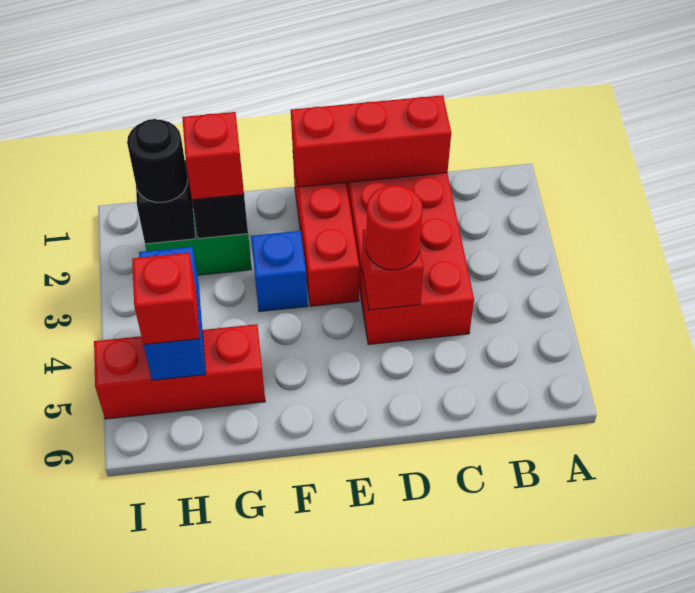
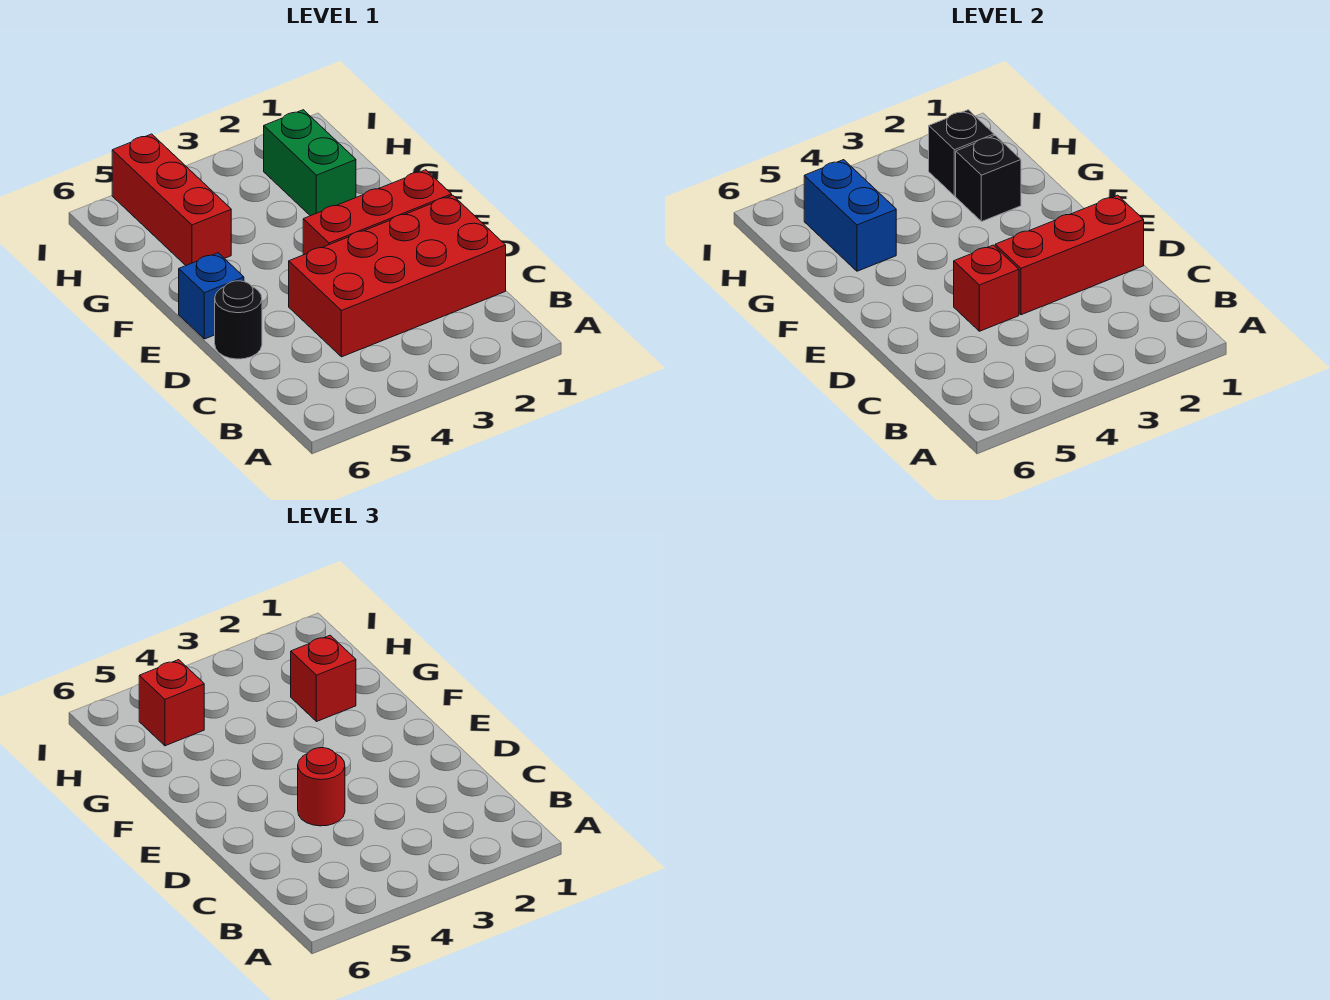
red brick C1:E1 level 2 -> red brick D1:D3 level 2
blue brick F3 level 1 -> blue brick E6 level 1
black round brick H2 level 3 -> black round brick D6 level 1
blue brick H4:H5 level 2 -> blue brick G5:H5 level 2

